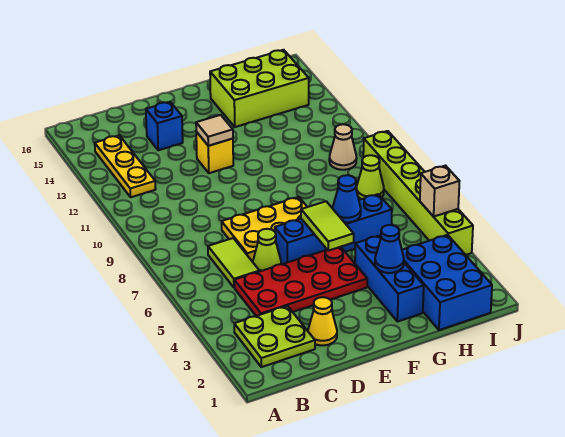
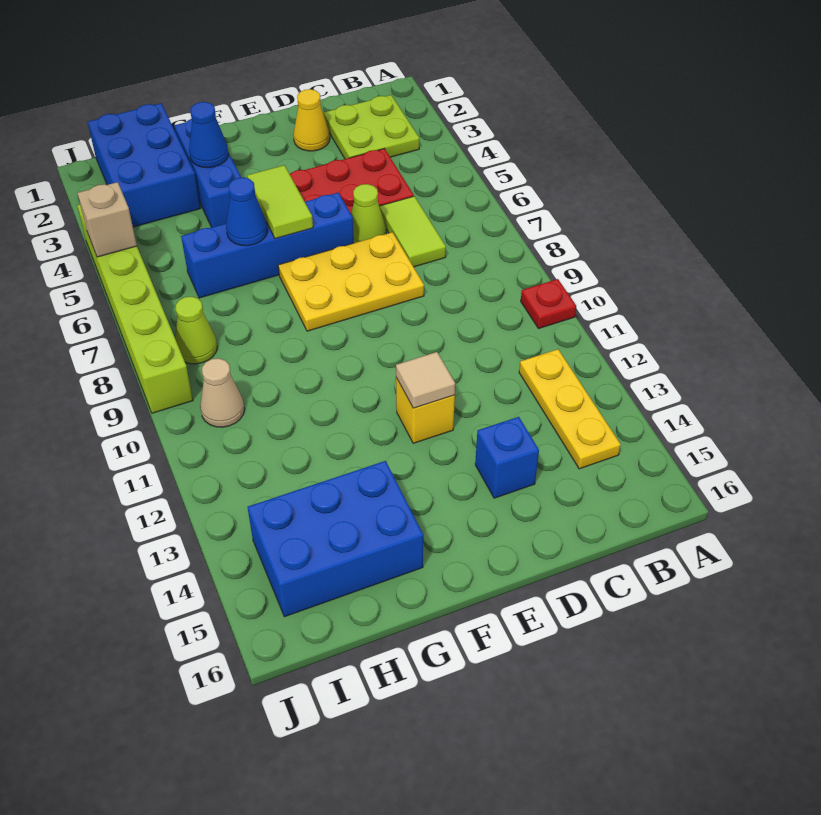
none -> red plate A10 level 1
lime brick G14:I15 level 1 -> blue brick G14:I15 level 1

